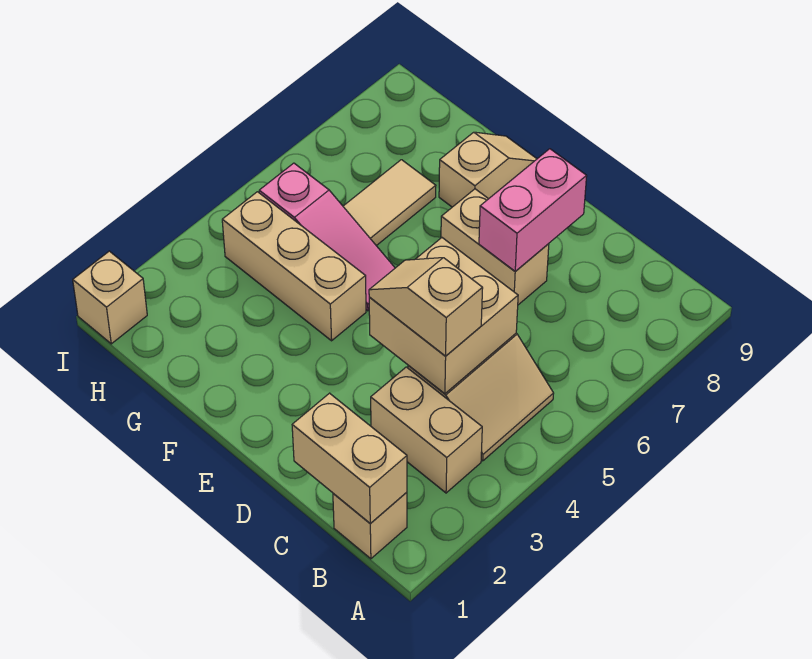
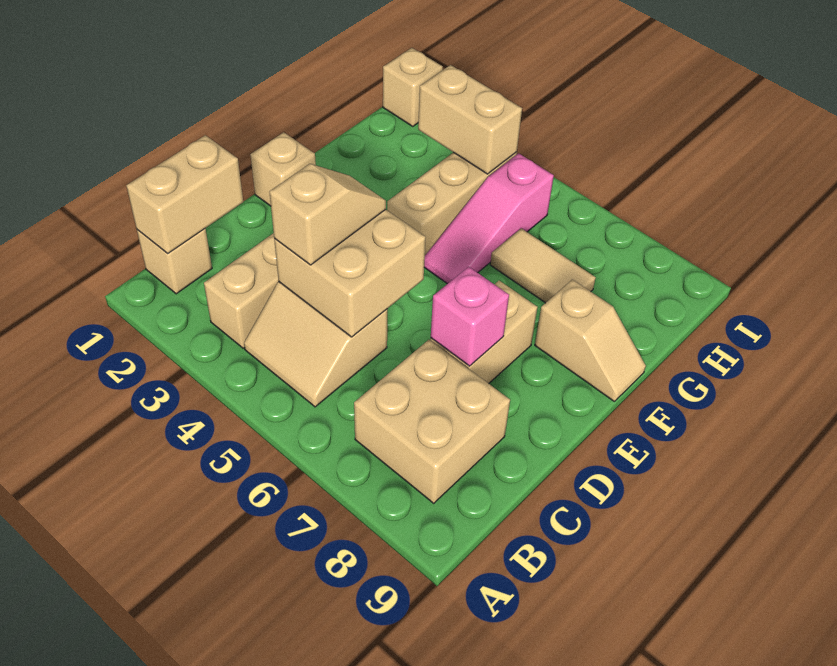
none -> tan brick B7:C8 level 1
pink brick D7:D8 level 2 -> pink brick D7 level 2
none -> tan brick E1 level 1
none -> tan brick H3:H4 level 2

